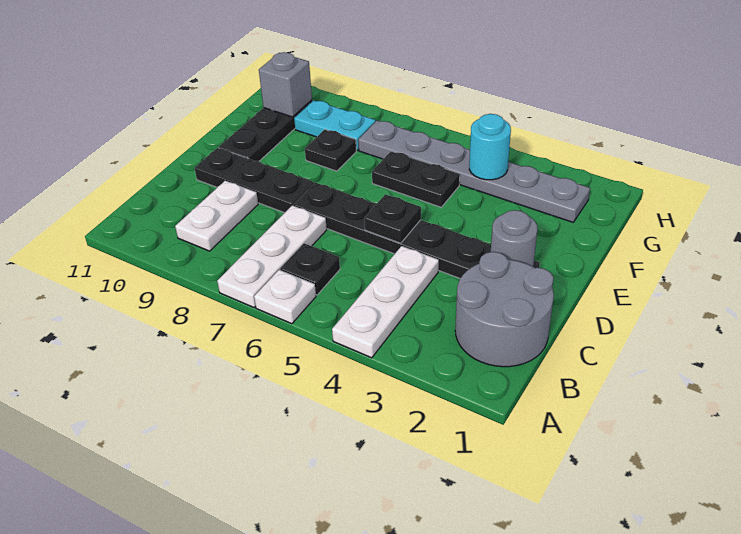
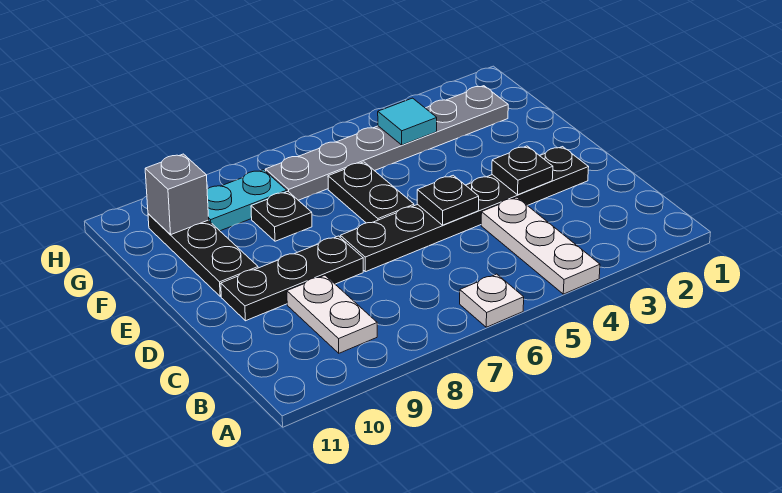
white plate A7:C7 level 1 -> none
grey round brick B1:C2 level 1 -> none
black plate B6 level 1 -> black plate D3 level 2
grey round brick D2 level 2 -> none
black plate F5:F6 level 1 -> black plate E6:F6 level 1
cyan round brick G4 level 2 -> cyan tile G4 level 2

